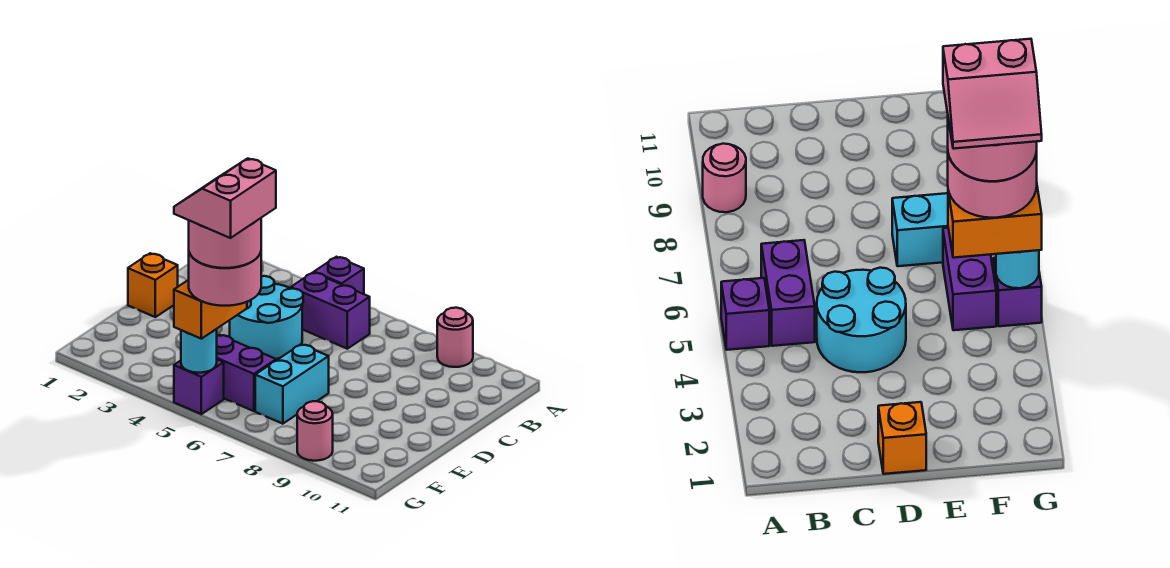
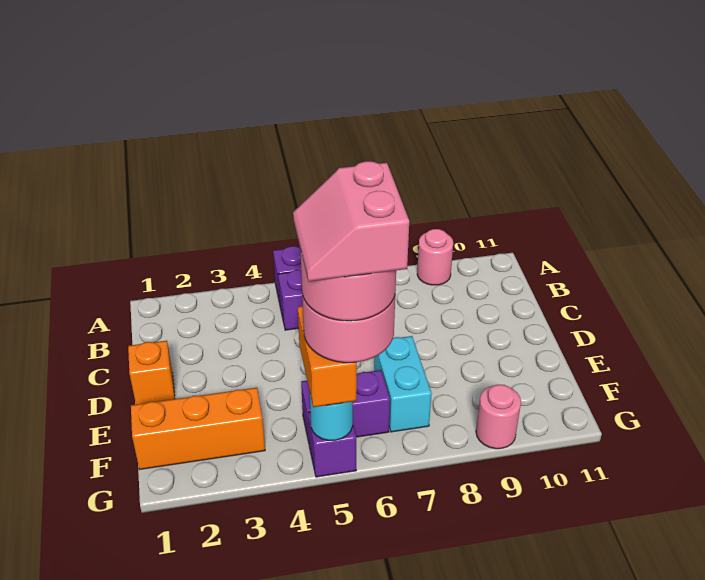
cyan round brick C4:D5 level 1 -> none
none -> orange brick F1:F3 level 1

